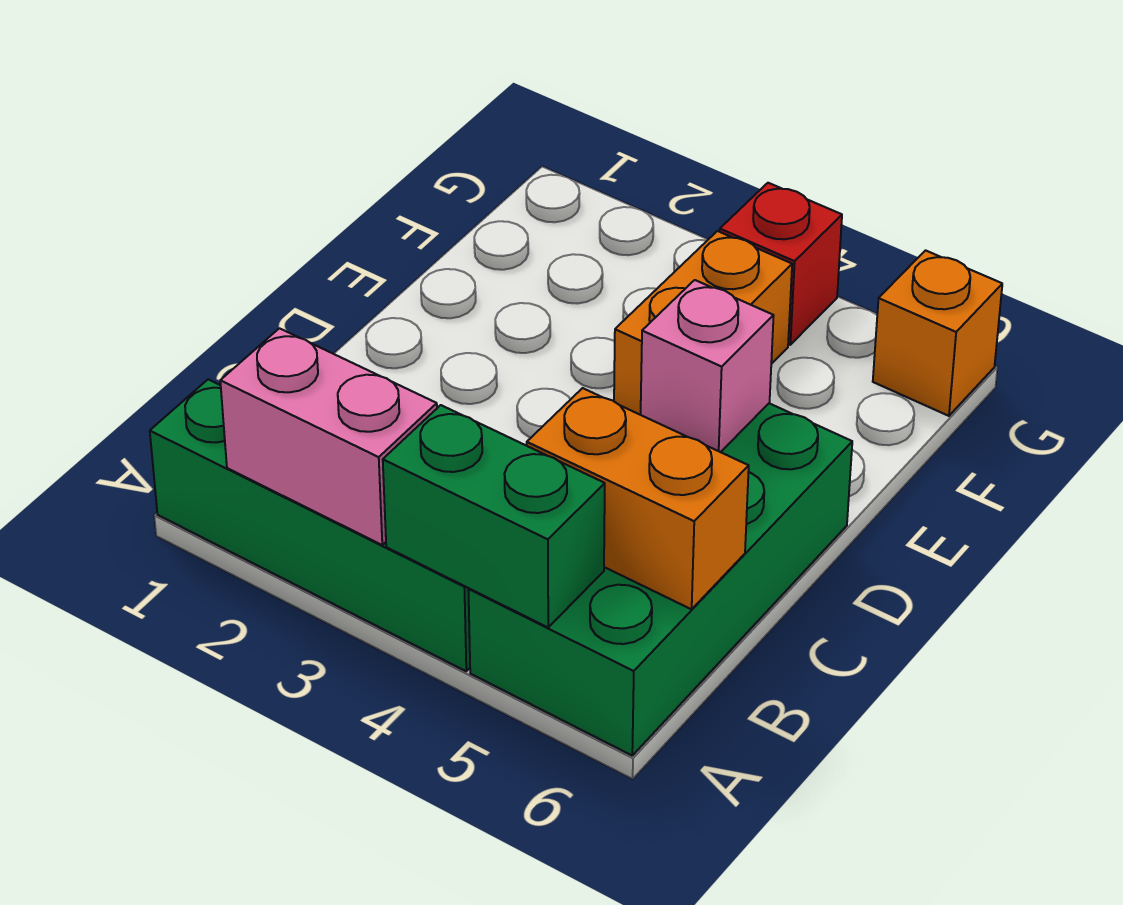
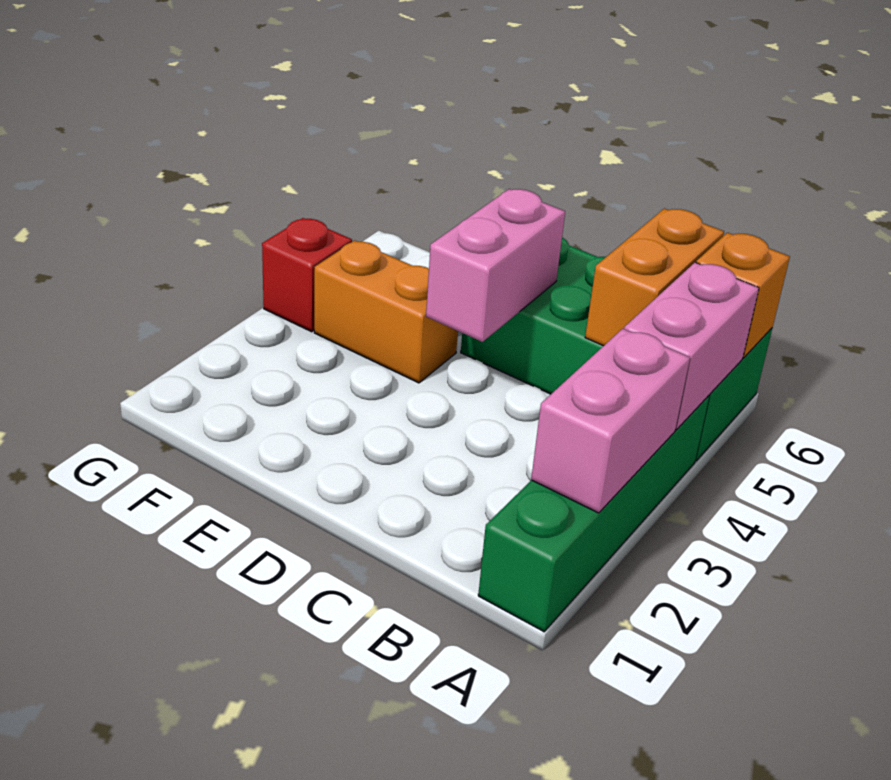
green brick A4:A5 level 2 -> pink brick A4:A5 level 2
pink brick D5 level 2 -> pink brick D4:D5 level 2
orange brick G6 level 1 -> orange brick A6 level 2

